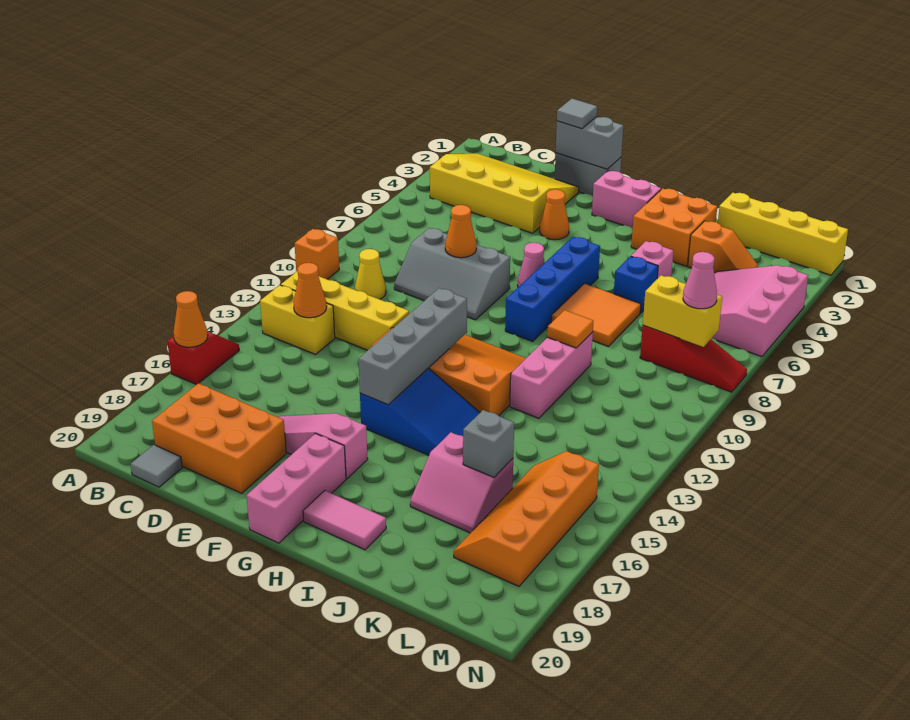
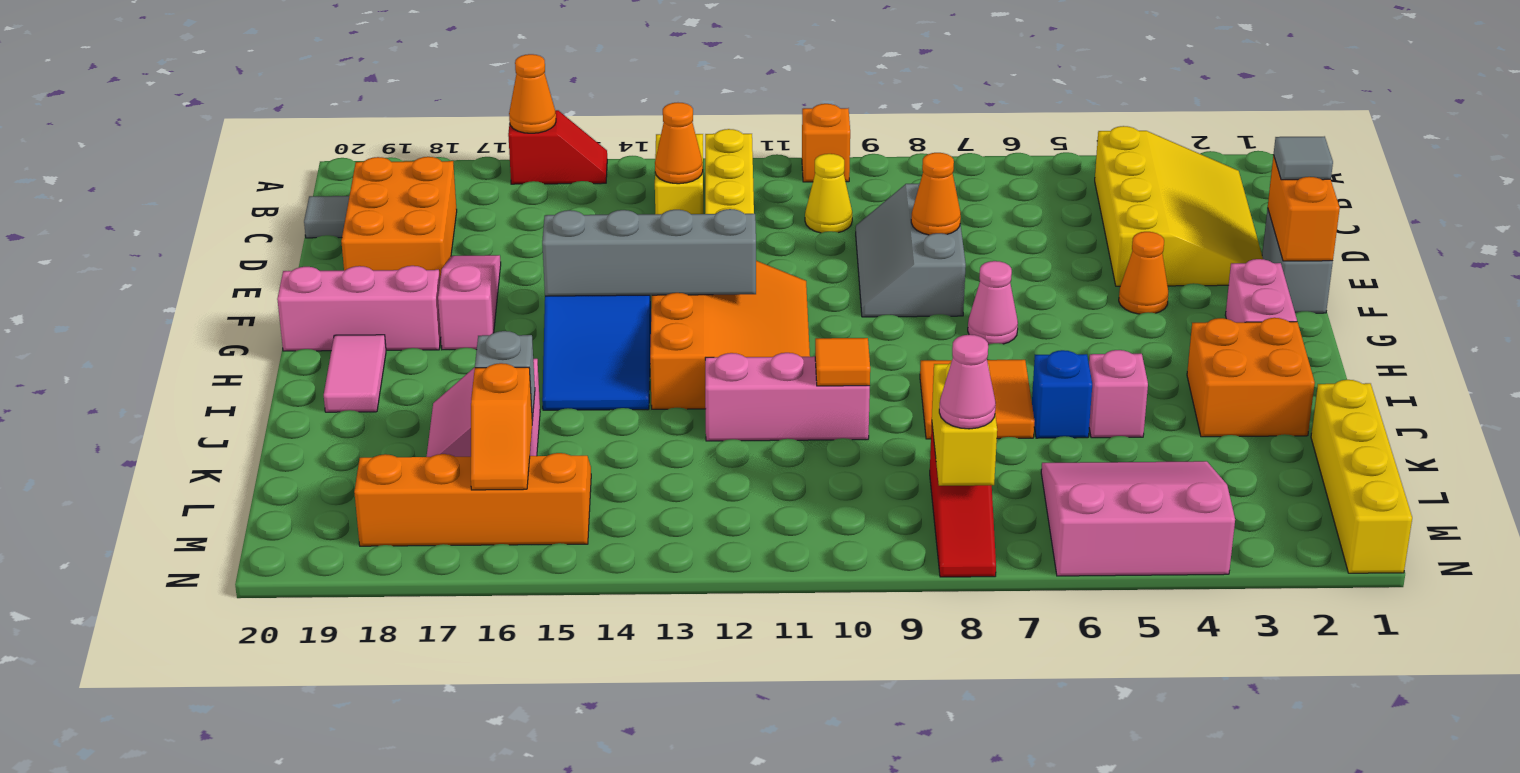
grey brick E1:F1 level 2 -> orange brick E1:F1 level 2
blue brick H6:H9 level 1 -> none
orange slope K3:L3 level 1 top K -> orange slope L16:M16 level 2 top L

